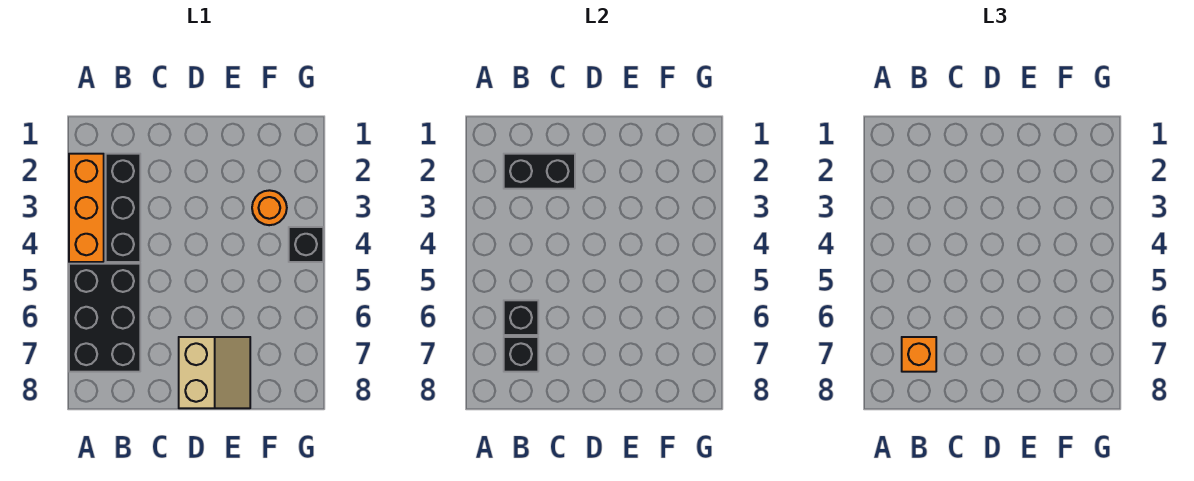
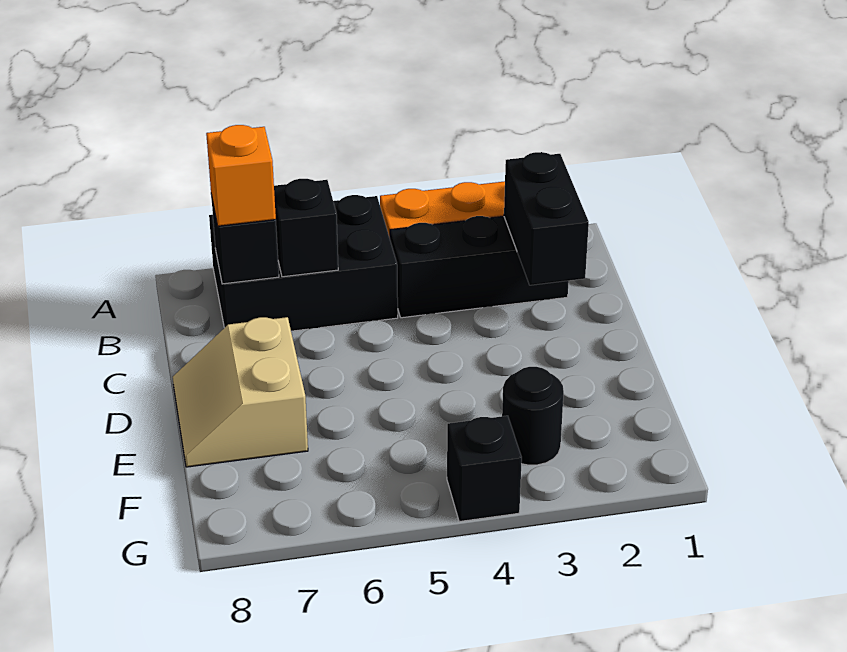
tan slope D7:E8 level 1 top D -> tan slope D7:E8 level 1 top 7
orange round brick F3 level 1 -> black round brick F3 level 1

